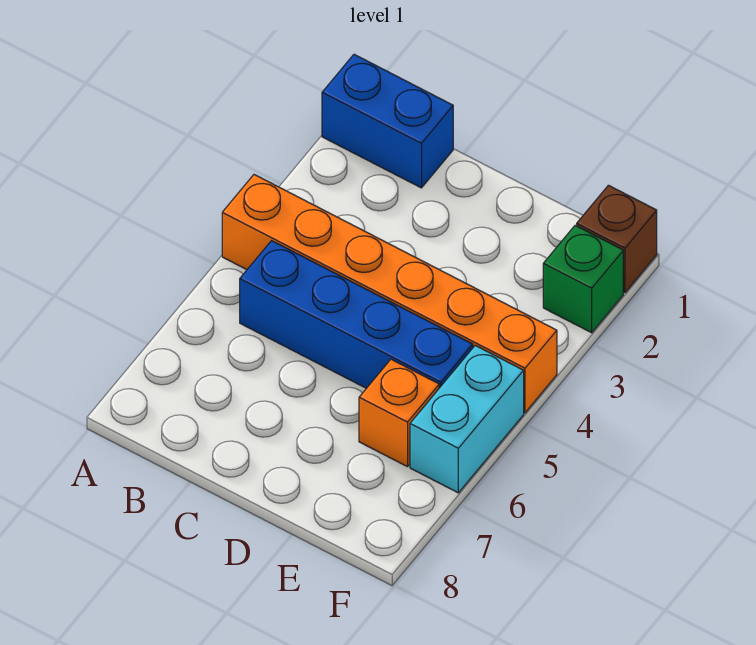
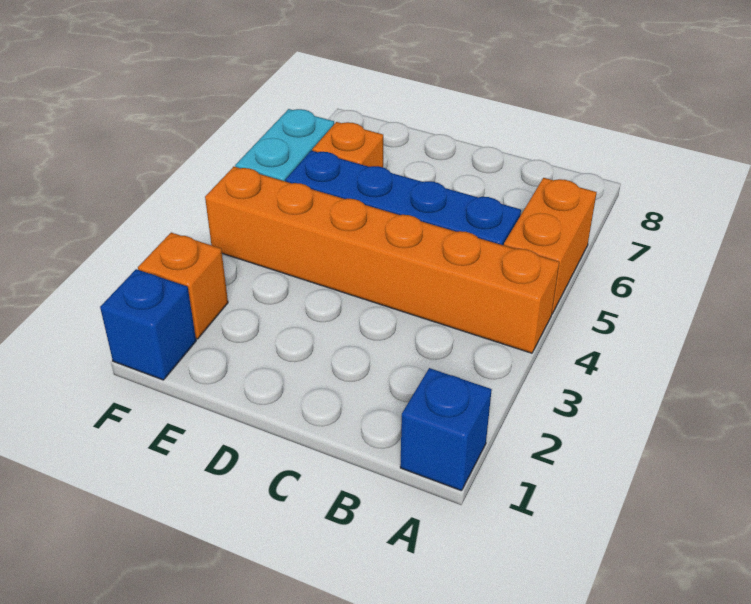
blue brick A1:B1 level 1 -> blue brick A1 level 1
none -> orange brick A5:A6 level 1
brown brick F1 level 1 -> blue brick F1 level 1
green brick F2 level 1 -> orange brick F2 level 1

